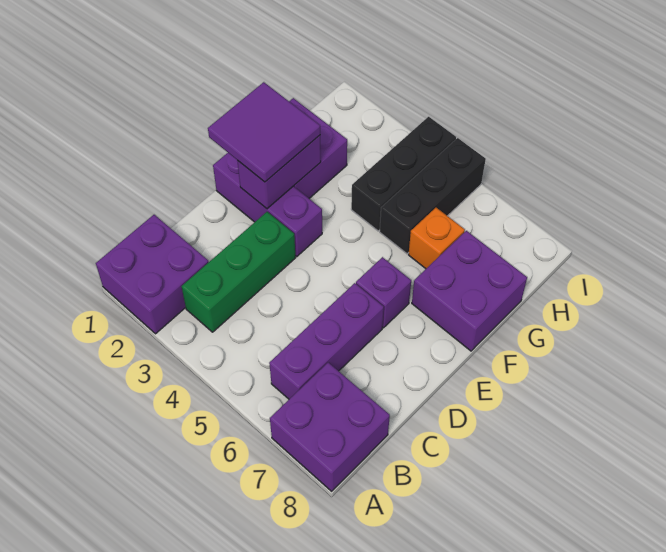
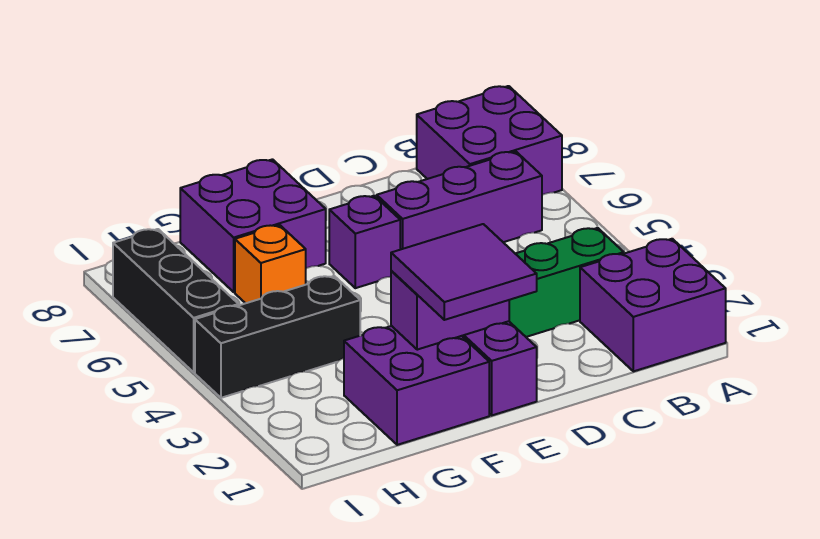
black brick G5:I5 level 1 -> black brick I5:I7 level 1

